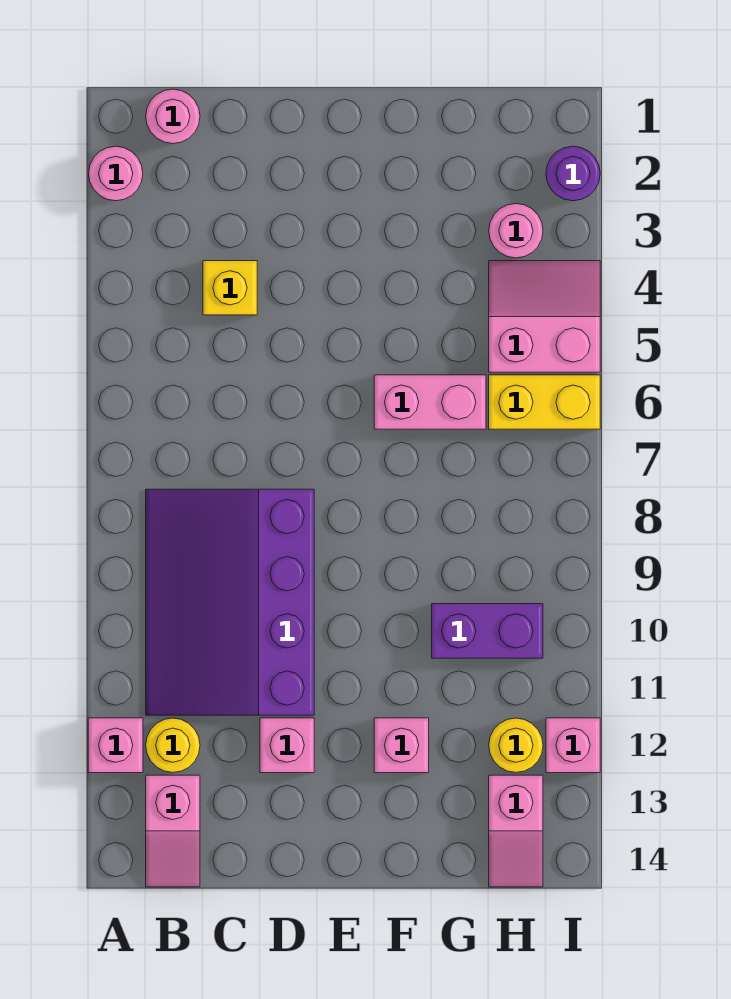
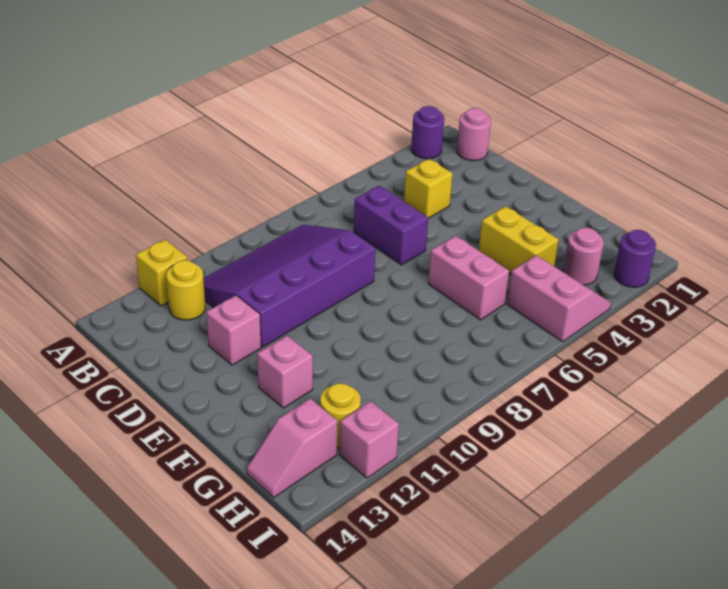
pink round brick A2 level 1 -> purple round brick A2 level 1
pink brick A12 level 1 -> yellow brick A12 level 1
pink slope B13:B14 level 1 top 13 -> none
purple brick G10:H10 level 1 -> purple brick C6:D6 level 1
yellow brick H6:I6 level 1 -> yellow brick F4:G4 level 1

